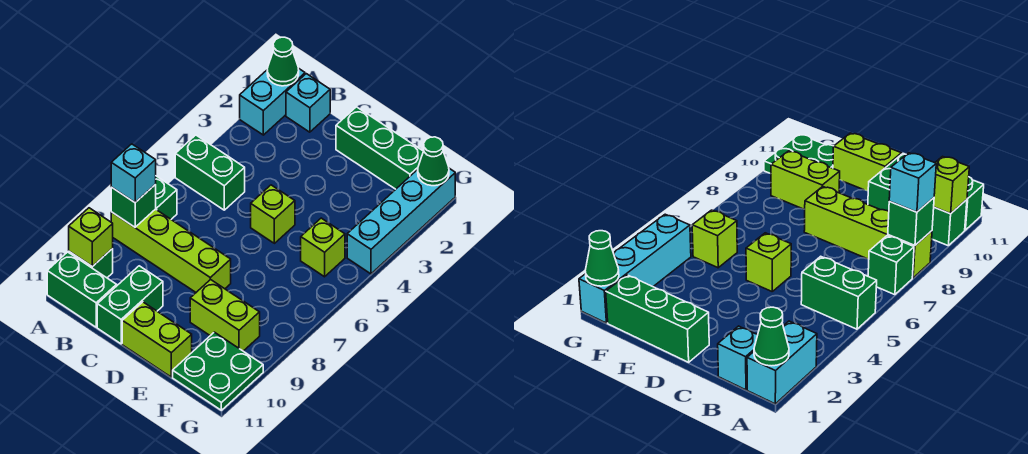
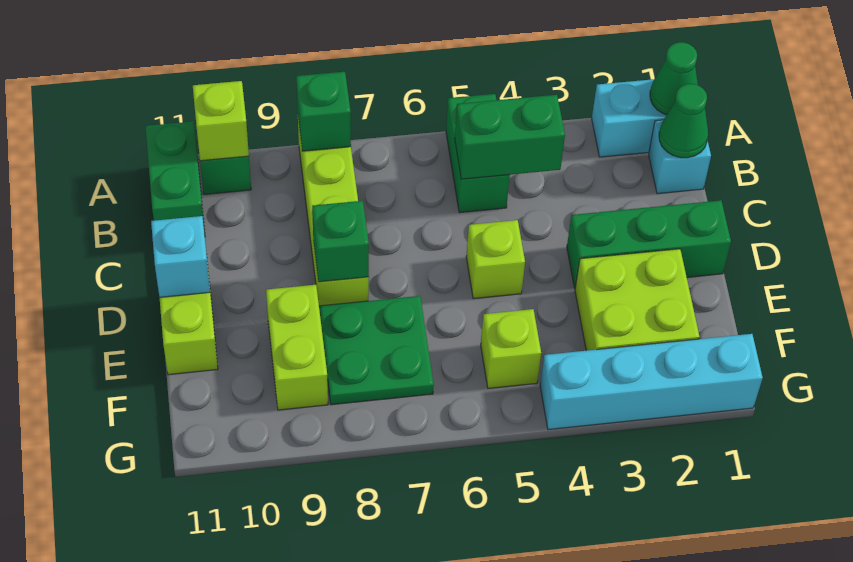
green brick A7 level 1 -> green brick D8 level 2
cyan brick A8 level 3 -> cyan brick D11 level 2
green brick C10:C11 level 1 -> green brick B4:B5 level 2
green brick D1:F1 level 1 -> green brick D1:D3 level 1
none -> lime brick E2:F3 level 1
green plate F10:G11 level 1 -> green plate E7:F8 level 1
green cone G1 level 2 -> green cone B1 level 2

